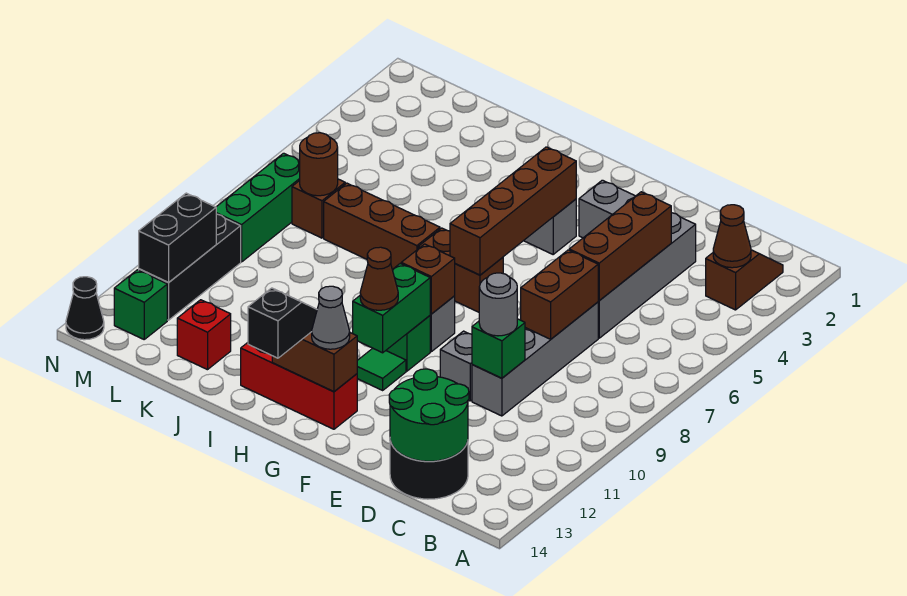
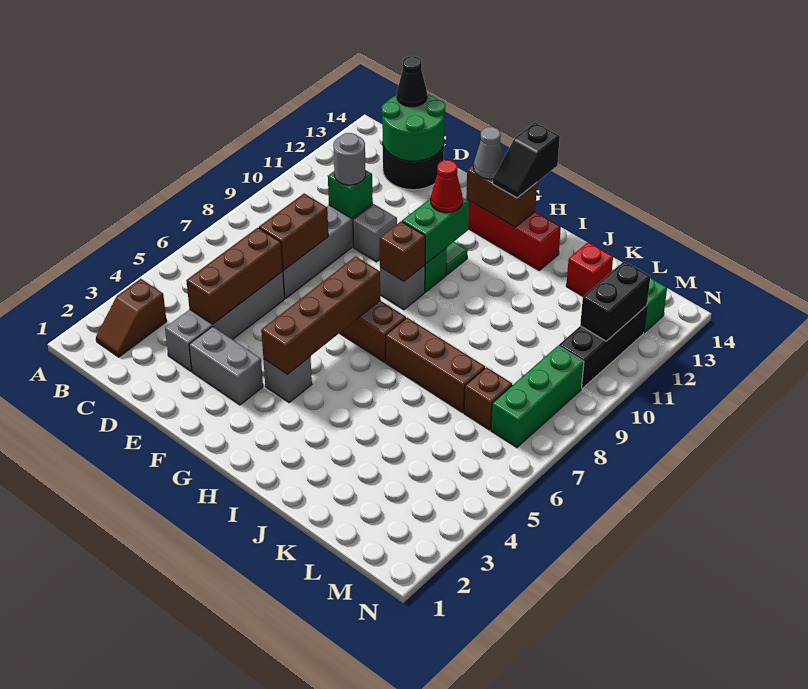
brown cone B3 level 2 -> none
brown cone G11 level 3 -> red cone G11 level 3
brown round brick L7 level 2 -> none
black cone N14 level 1 -> black cone C14 level 3

